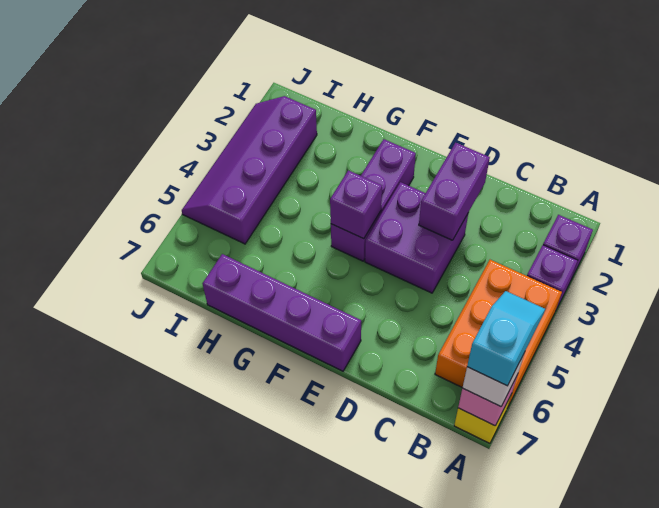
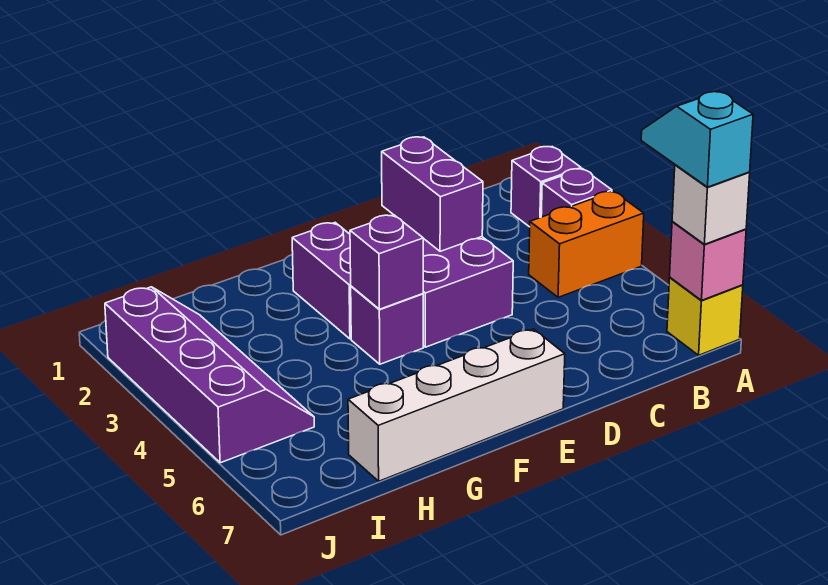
orange brick A4:B6 level 1 -> orange brick A4:B4 level 1
purple brick E7:H7 level 1 -> white brick E7:H7 level 1
purple slope I2:J5 level 1 top I -> purple slope I2:J5 level 1 top J

